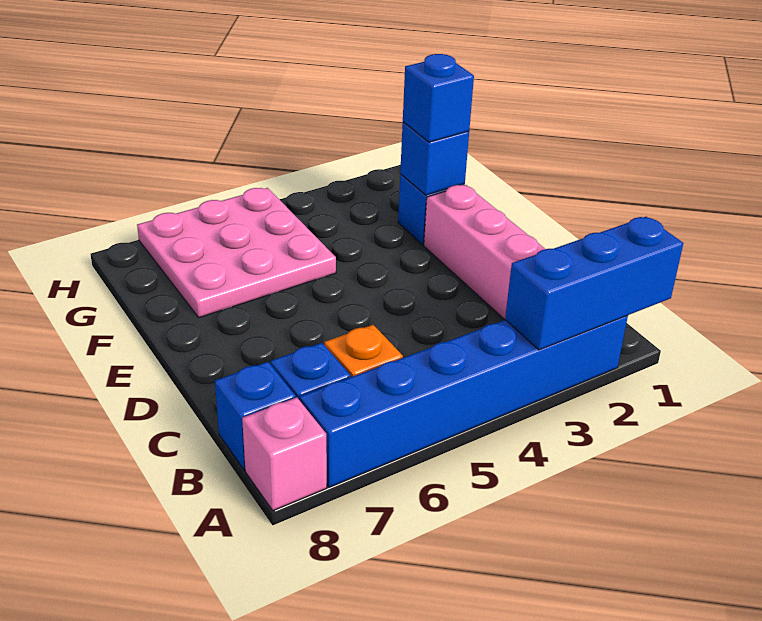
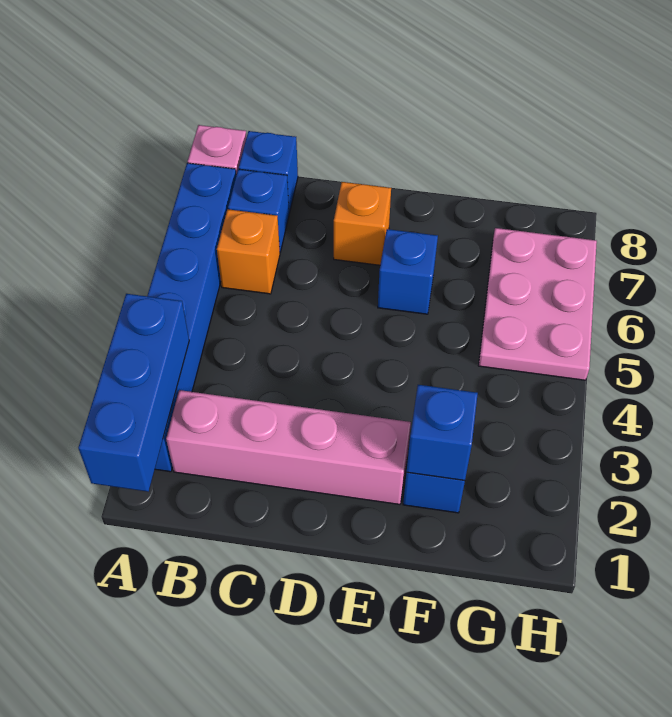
none -> orange brick D7 level 1
blue brick F2 level 3 -> blue brick E6 level 1
pink plate F5:H7 level 1 -> pink plate G5:H7 level 1

